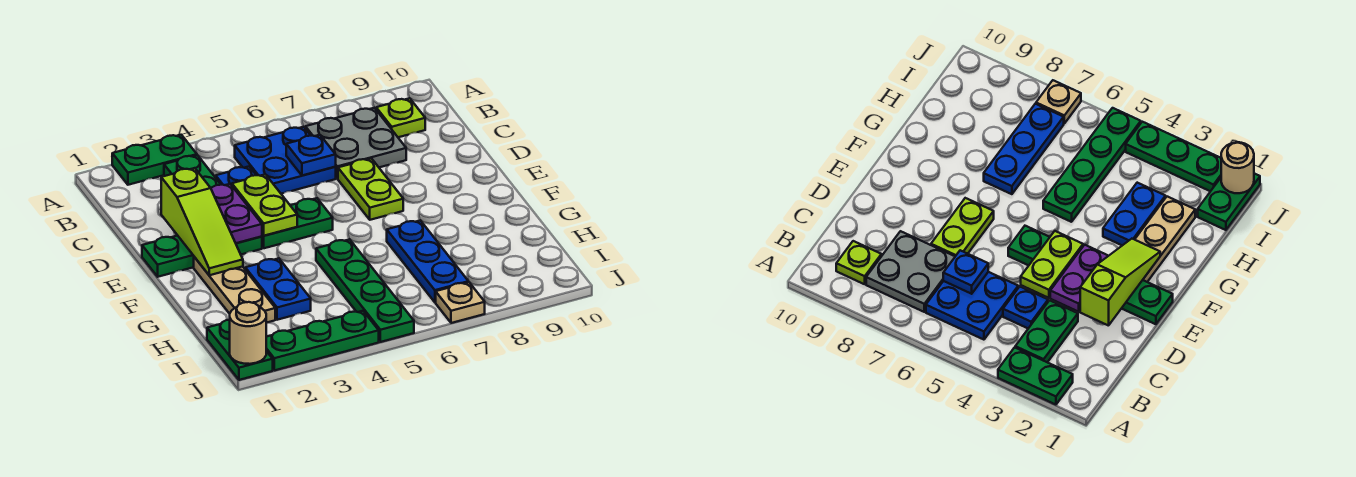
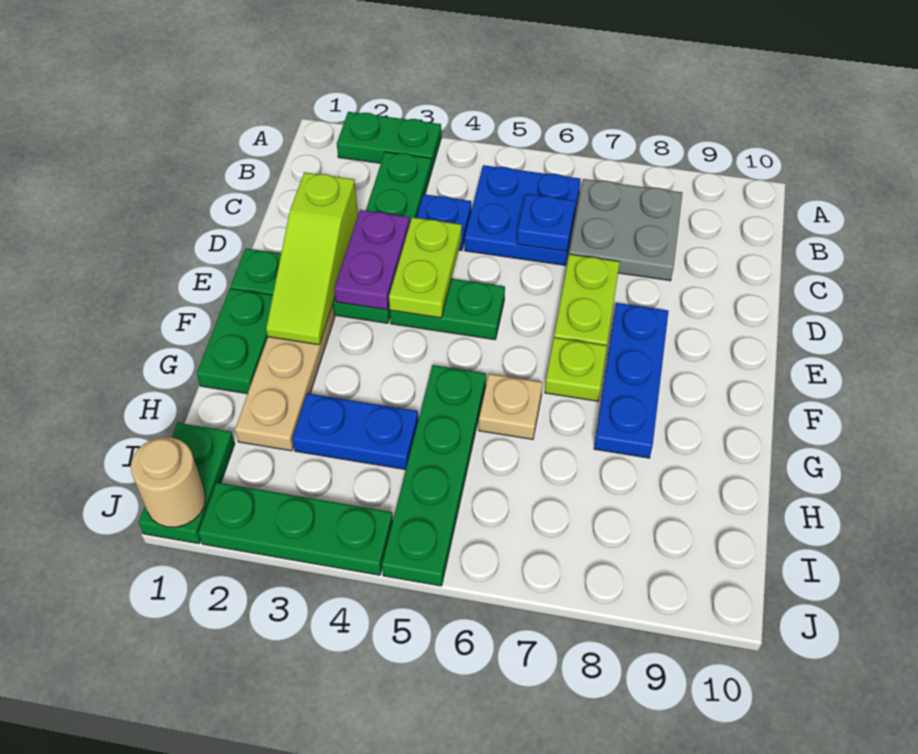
lime plate B9 level 1 -> lime plate F7 level 1
none -> green plate F1:G1 level 1
blue plate G3:H3 level 1 -> blue plate H3:H4 level 1
blue plate G7:I7 level 1 -> blue plate E8:G8 level 1
tan plate J7 level 1 -> tan plate G6 level 1

